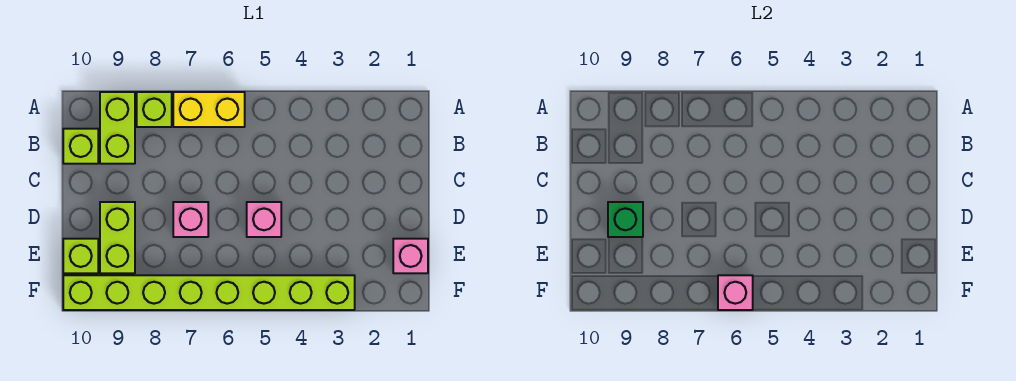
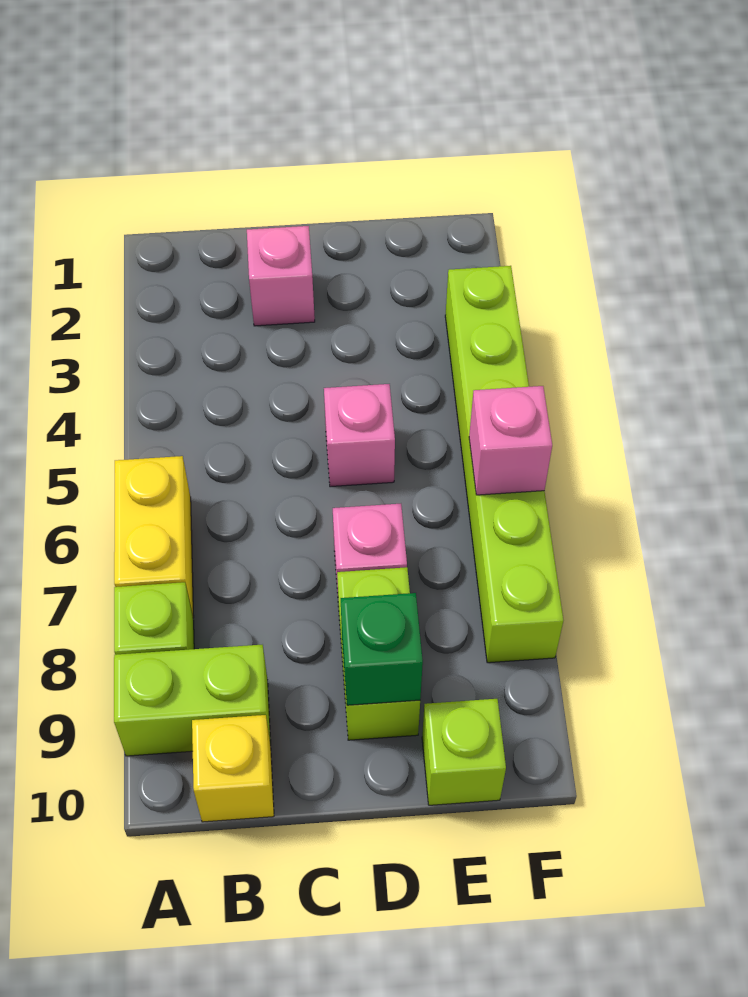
lime brick B10 level 1 -> yellow brick B10 level 1
lime brick D9:E9 level 1 -> lime brick D8:D9 level 1
pink brick E1 level 1 -> pink brick C2 level 1
lime brick F3:F10 level 1 -> lime brick F3:F8 level 1

